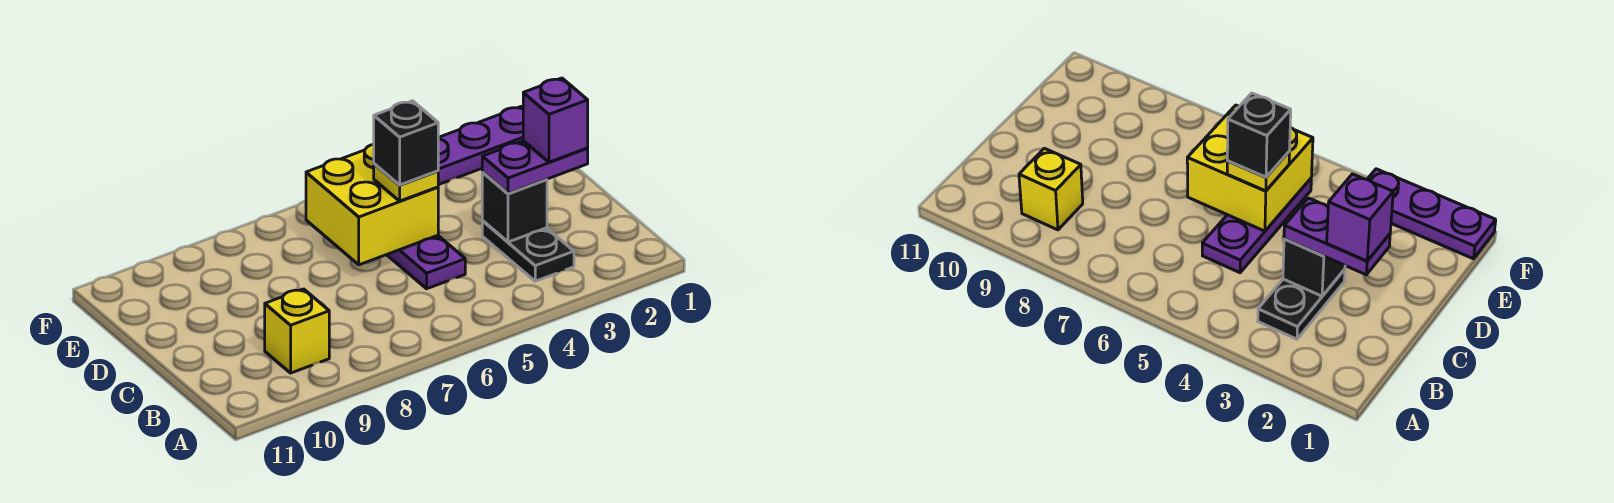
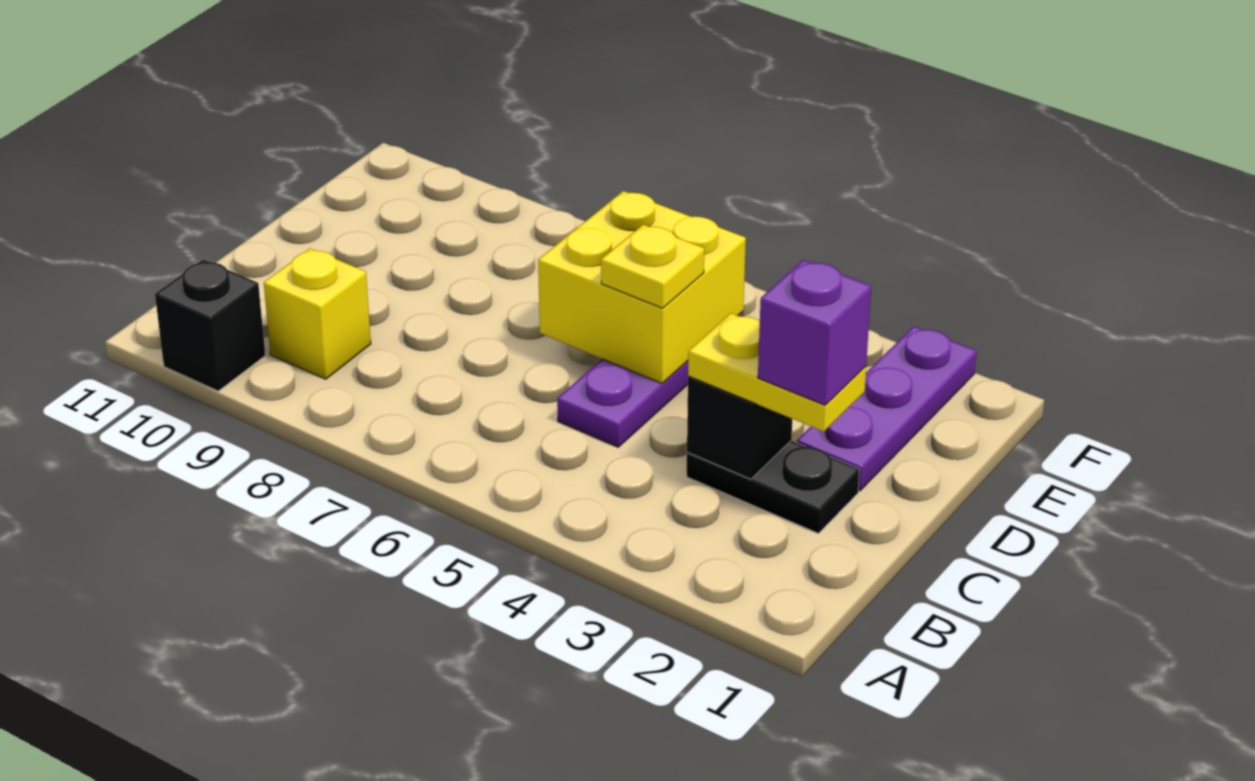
black plate B3:C3 level 1 -> black plate C2:C3 level 1
purple plate C2:C3 level 3 -> yellow plate C2:C3 level 3
black brick D5 level 4 -> black brick A10 level 1
purple plate F1:F3 level 1 -> purple plate D2:F2 level 1

